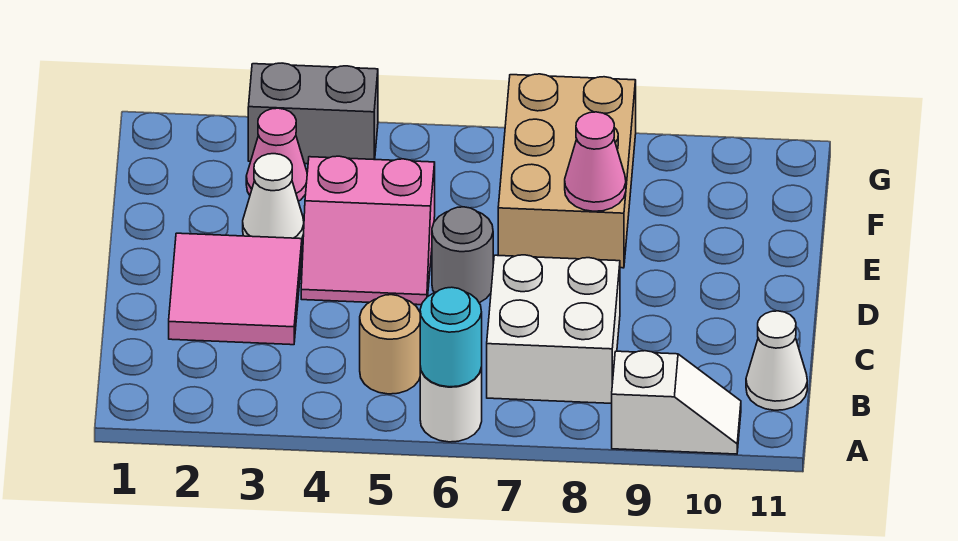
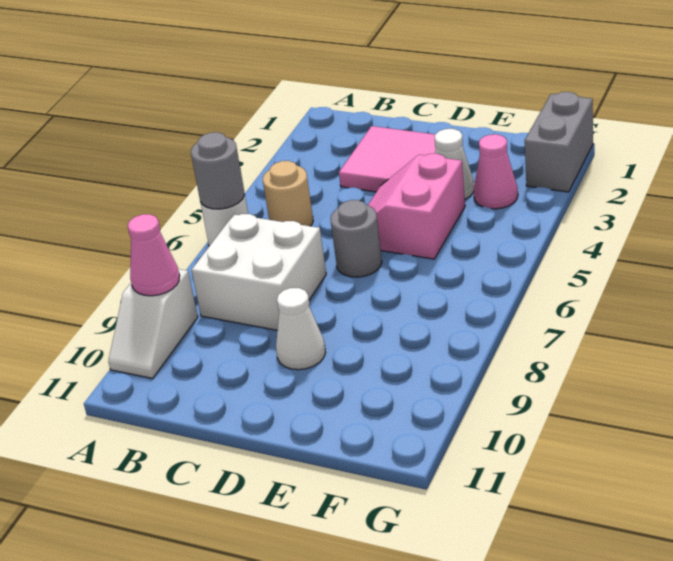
cyan round brick A6 level 2 -> grey round brick A6 level 2
white cone B11 level 1 -> white cone D9 level 1
tan brick E7:G8 level 1 -> none
pink cone E8 level 2 -> pink cone A9 level 2
grey brick G3:G4 level 1 -> grey brick G1:G2 level 1

